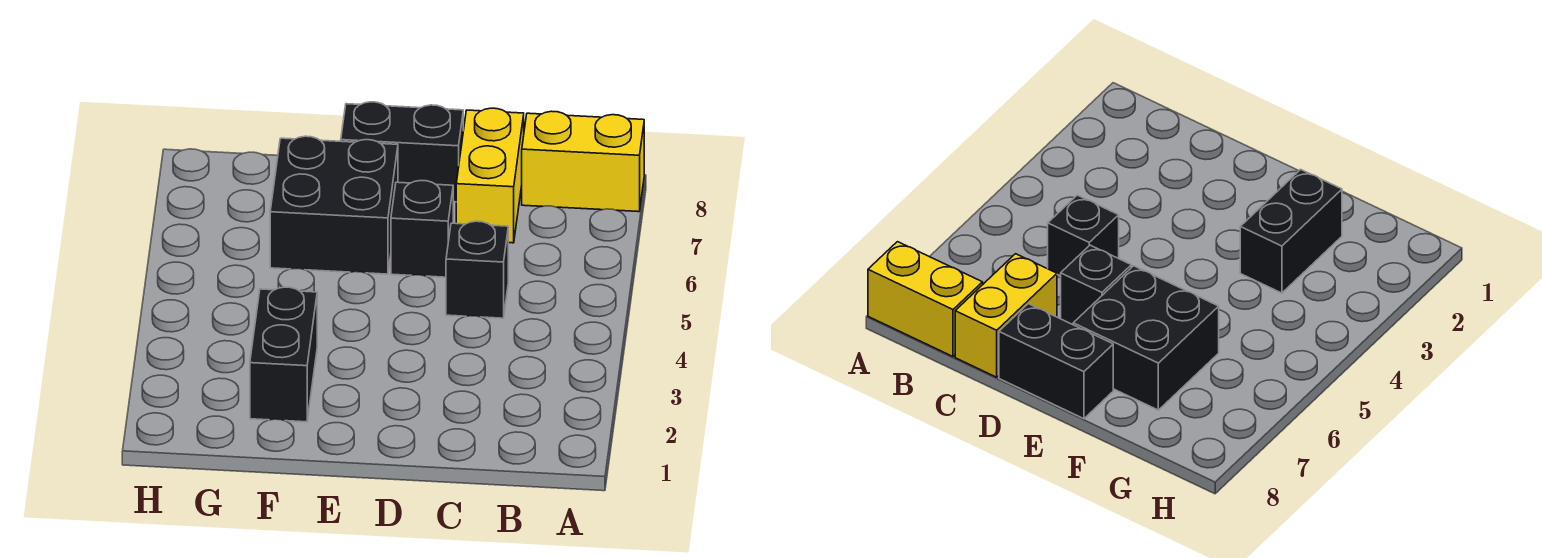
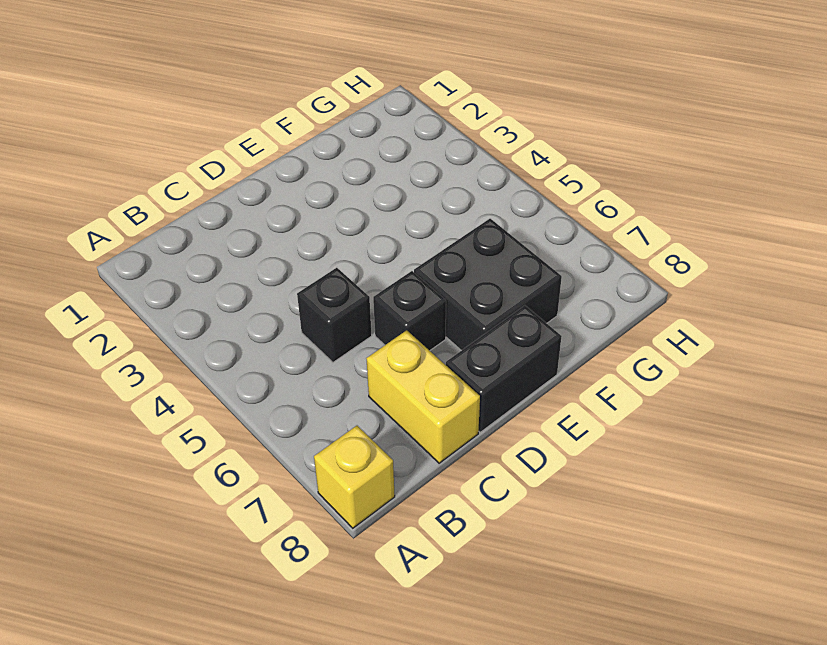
yellow brick A8:B8 level 1 -> yellow brick A8 level 1
black brick F2:F3 level 1 -> none

